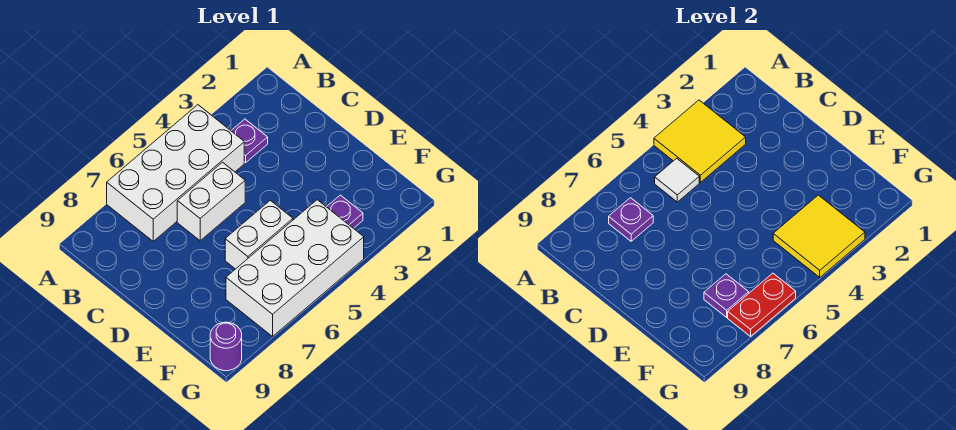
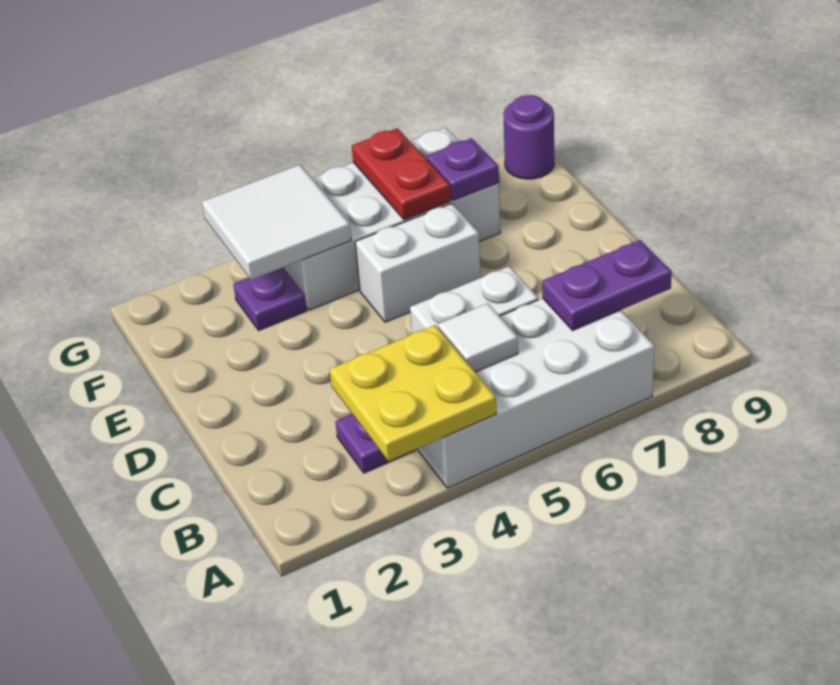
yellow tile A3:B4 level 2 -> yellow plate A3:B4 level 2
purple plate B7 level 2 -> purple plate B7:B8 level 2
yellow tile F3:G4 level 2 -> white tile F3:G4 level 2
red plate G6:G7 level 2 -> red plate F6:G6 level 2

